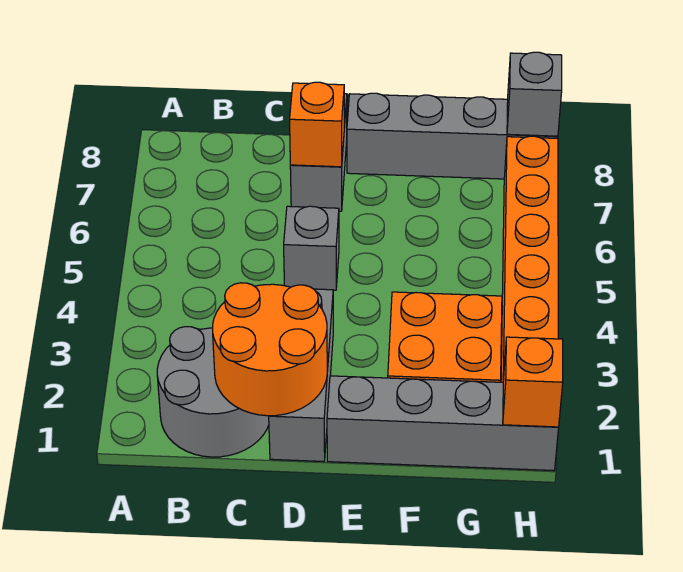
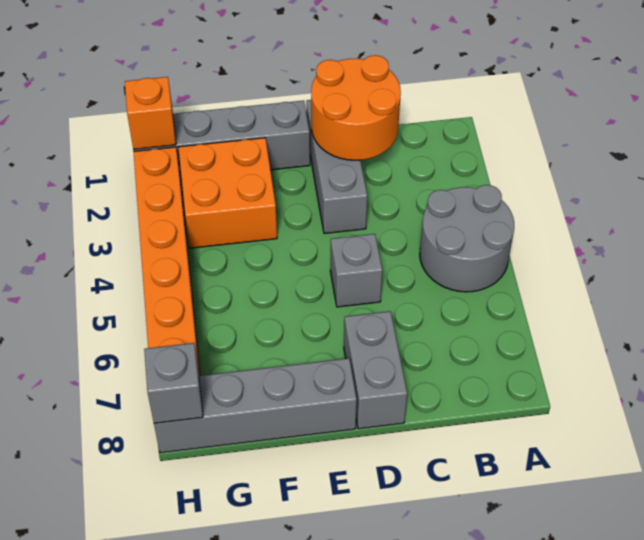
grey round brick B1:C2 level 1 -> grey round brick A4:B5 level 1
orange brick D7 level 2 -> none

